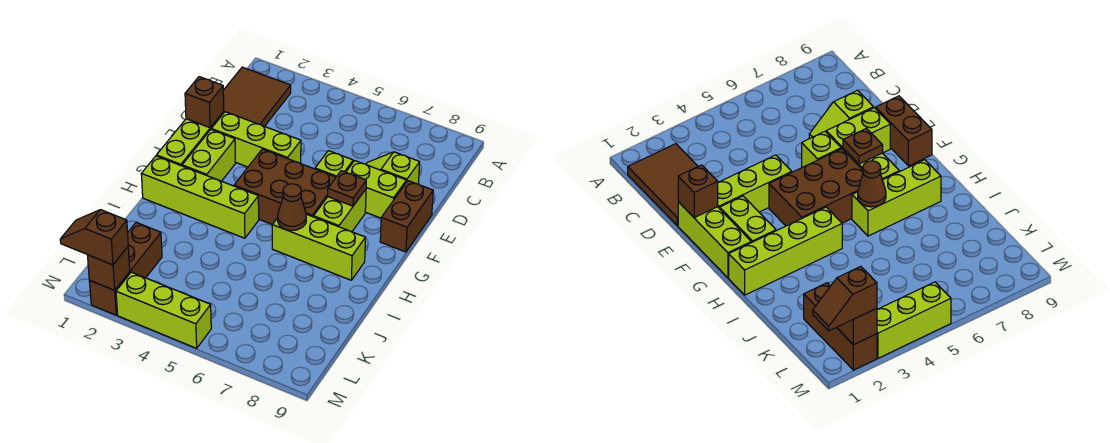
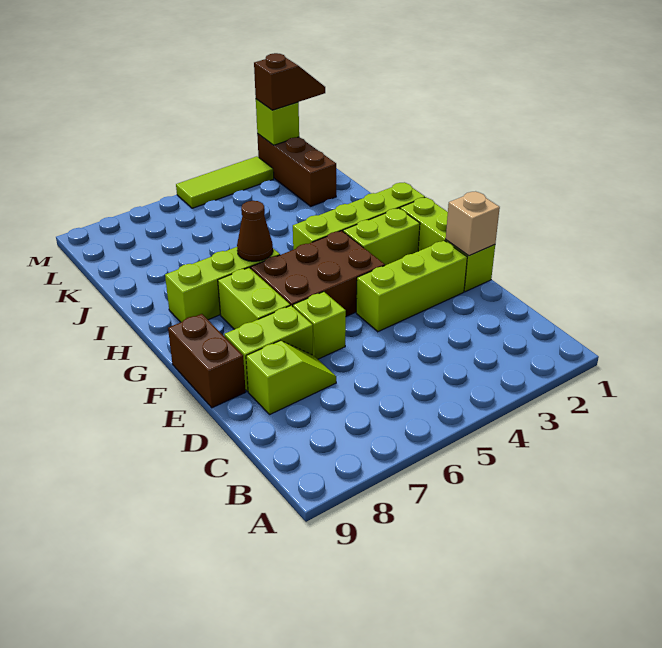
brown tile B1:D2 level 1 -> none
brown brick E1 level 2 -> tan brick E1 level 2
lime brick F2:G2 level 1 -> lime brick G2:G3 level 1
brown plate F7 level 2 -> none
brown brick M2 level 2 -> lime brick M2 level 2
lime brick M3:M5 level 1 -> lime tile M3:M5 level 1

